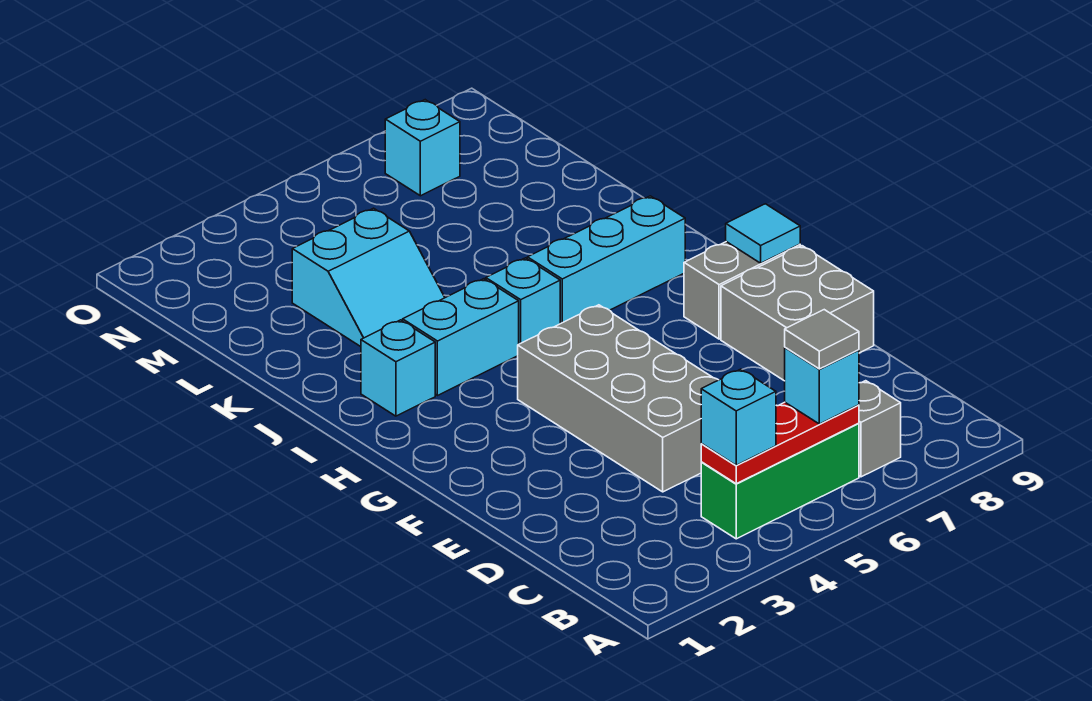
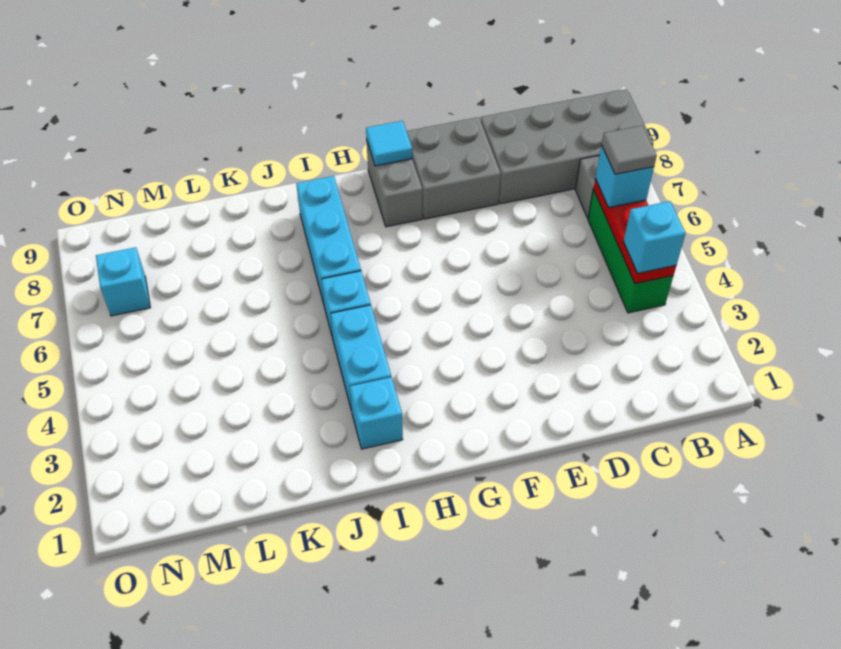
grey brick D4:G5 level 1 -> grey brick A8:D9 level 1
cyan slope K3:L4 level 1 top L -> none

